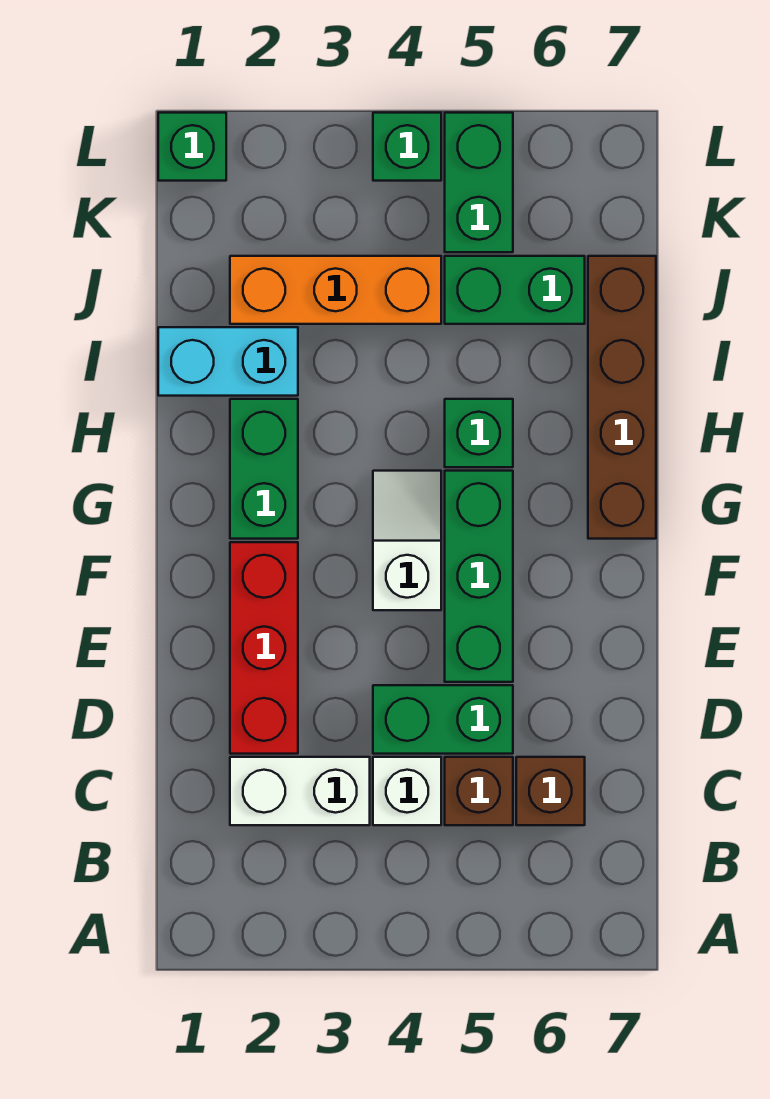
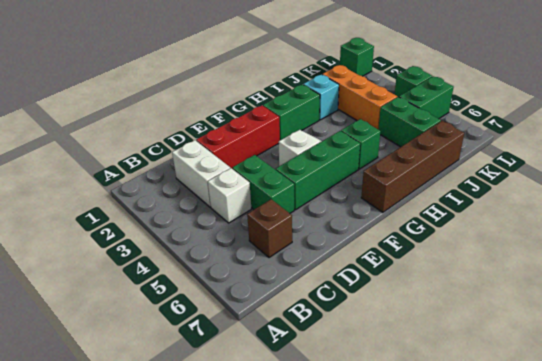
brown brick C5 level 1 -> none
cyan brick I1:I2 level 1 -> cyan brick I2 level 1

